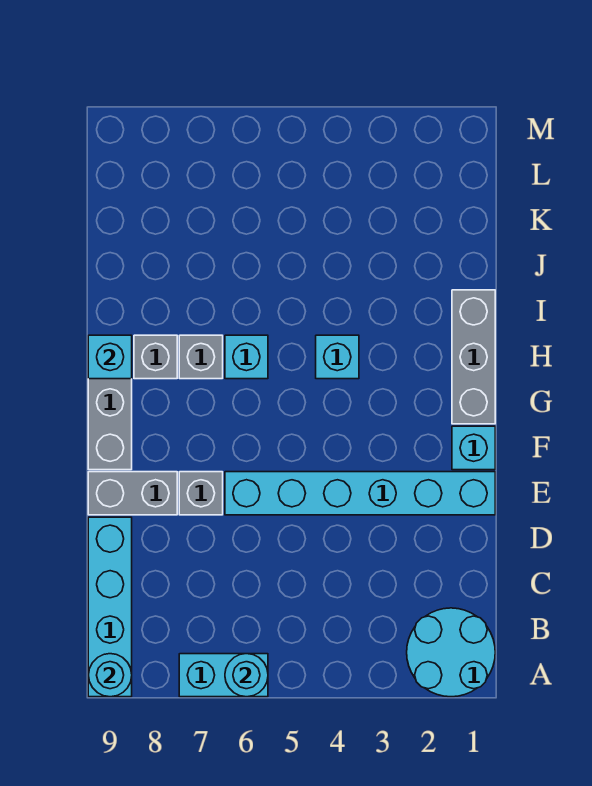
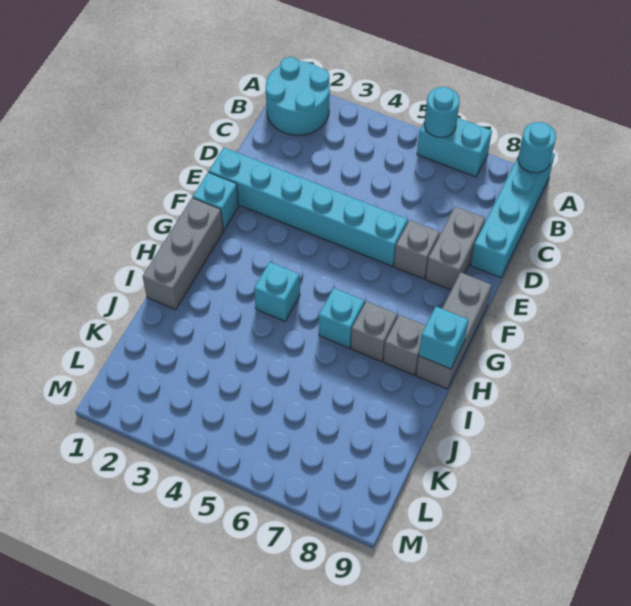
grey brick E8:E9 level 1 -> grey brick D8:E8 level 1

